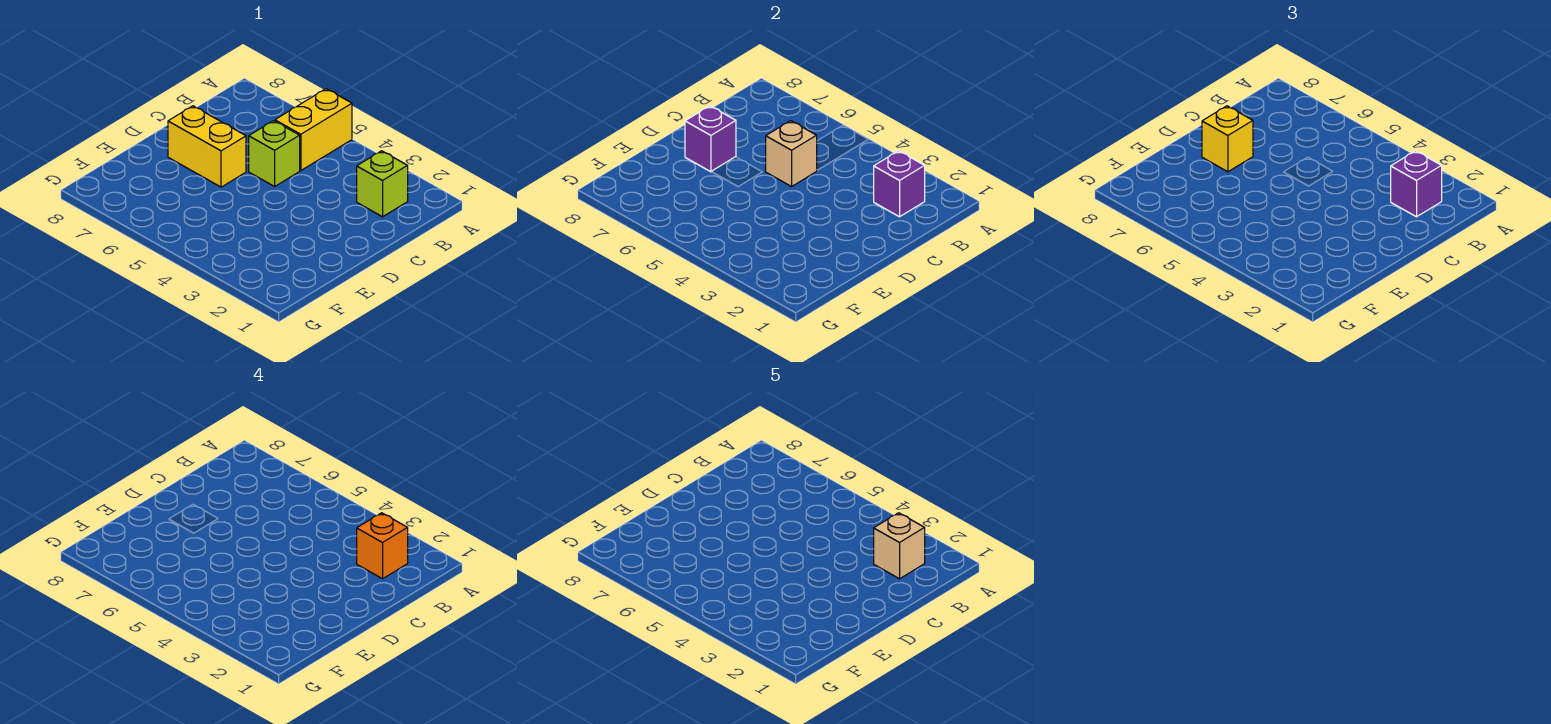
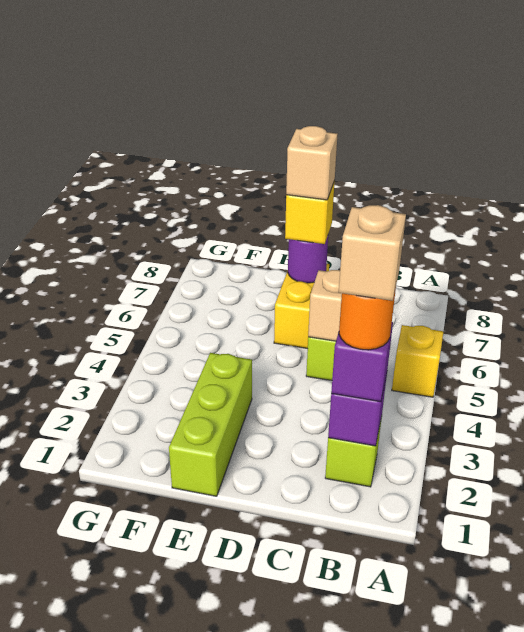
yellow brick A5:B5 level 1 -> yellow brick A5 level 1
orange brick B2 level 4 -> orange round brick B2 level 4
purple brick D7 level 2 -> purple round brick D7 level 2
none -> tan brick D7 level 4
none -> lime brick E1:E3 level 1

